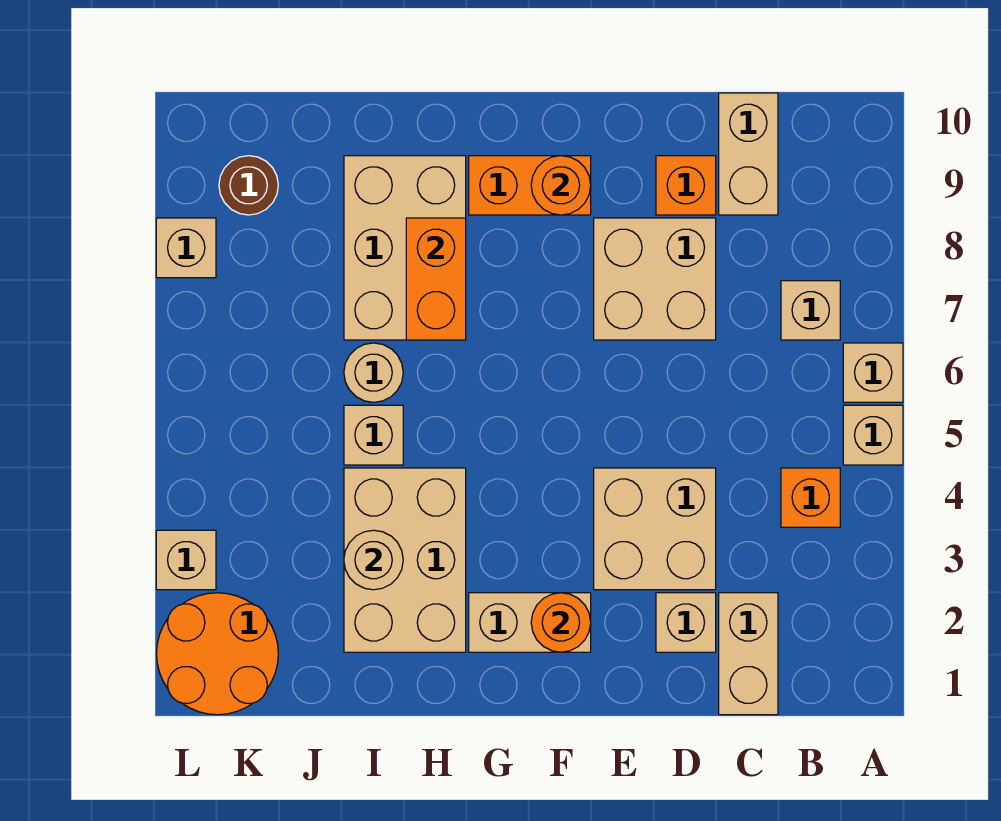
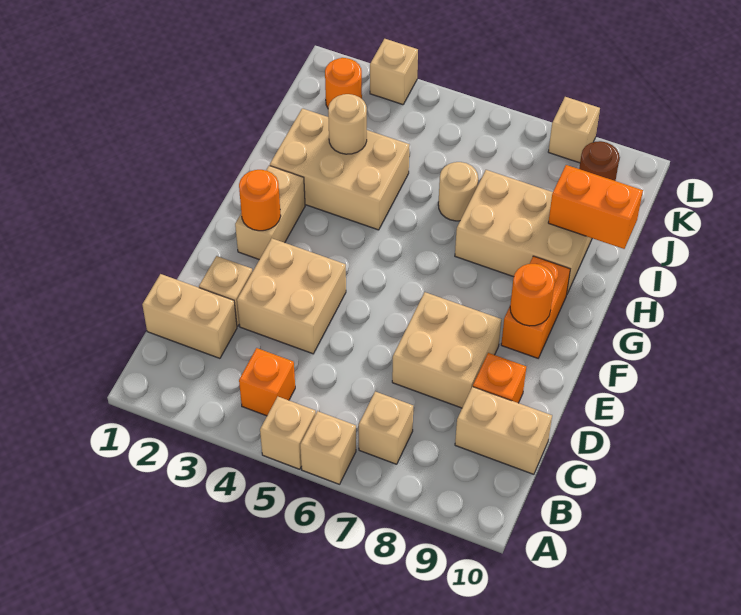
orange brick H7:H8 level 2 -> orange brick I9:I10 level 2
tan brick I5 level 1 -> none
orange round brick K1:L2 level 1 -> orange round brick K2 level 1

